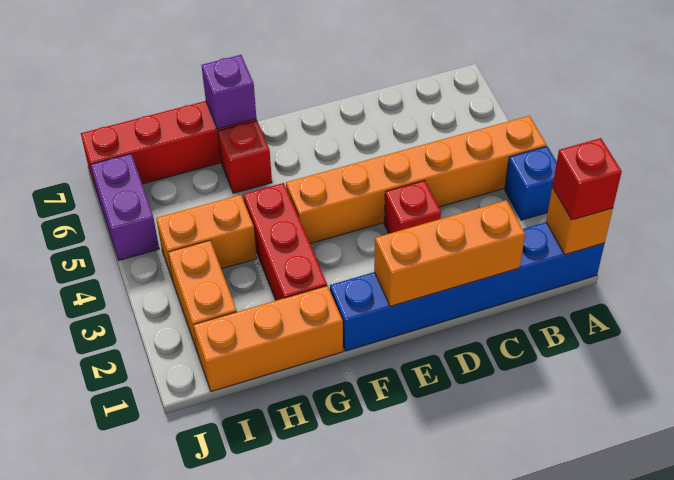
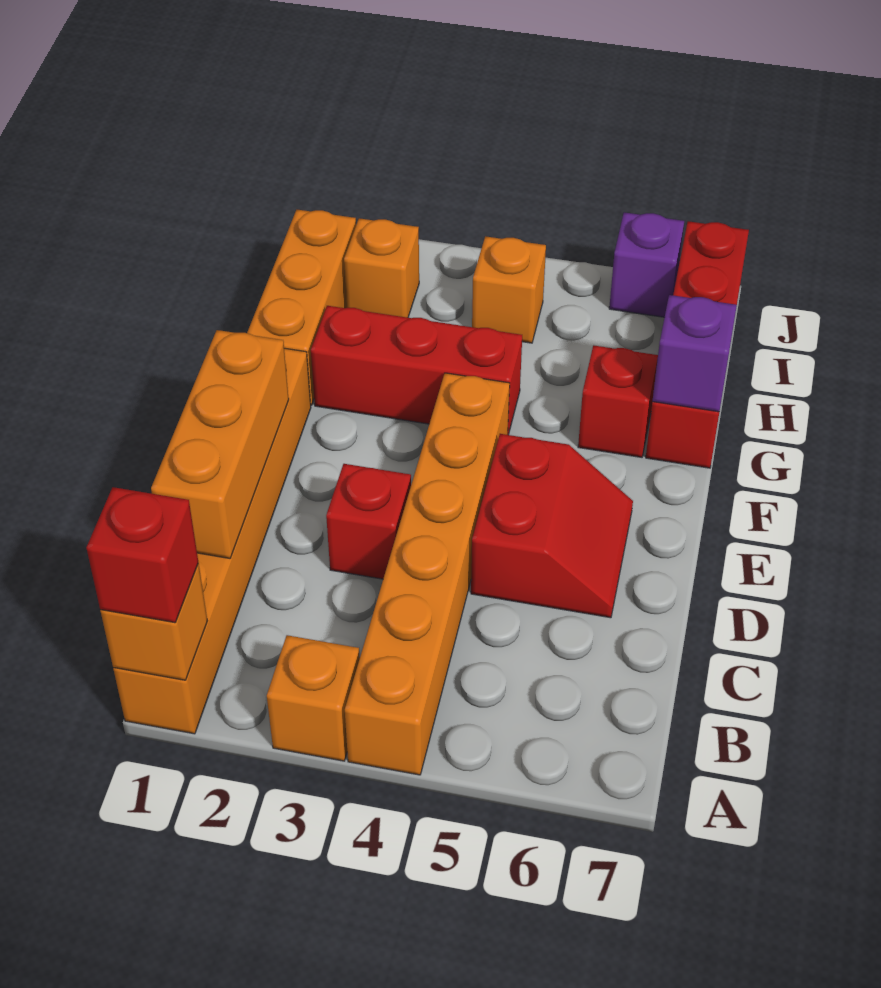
blue brick A1:F1 level 1 -> orange brick A1:F1 level 1
blue brick A3 level 1 -> orange brick A3 level 1
none -> red slope D5:E6 level 1 top 5
orange brick H4:I4 level 1 -> orange brick I4 level 1
orange brick I2:I3 level 1 -> orange brick I2 level 1
purple brick J5:J6 level 1 -> purple brick J6 level 1

